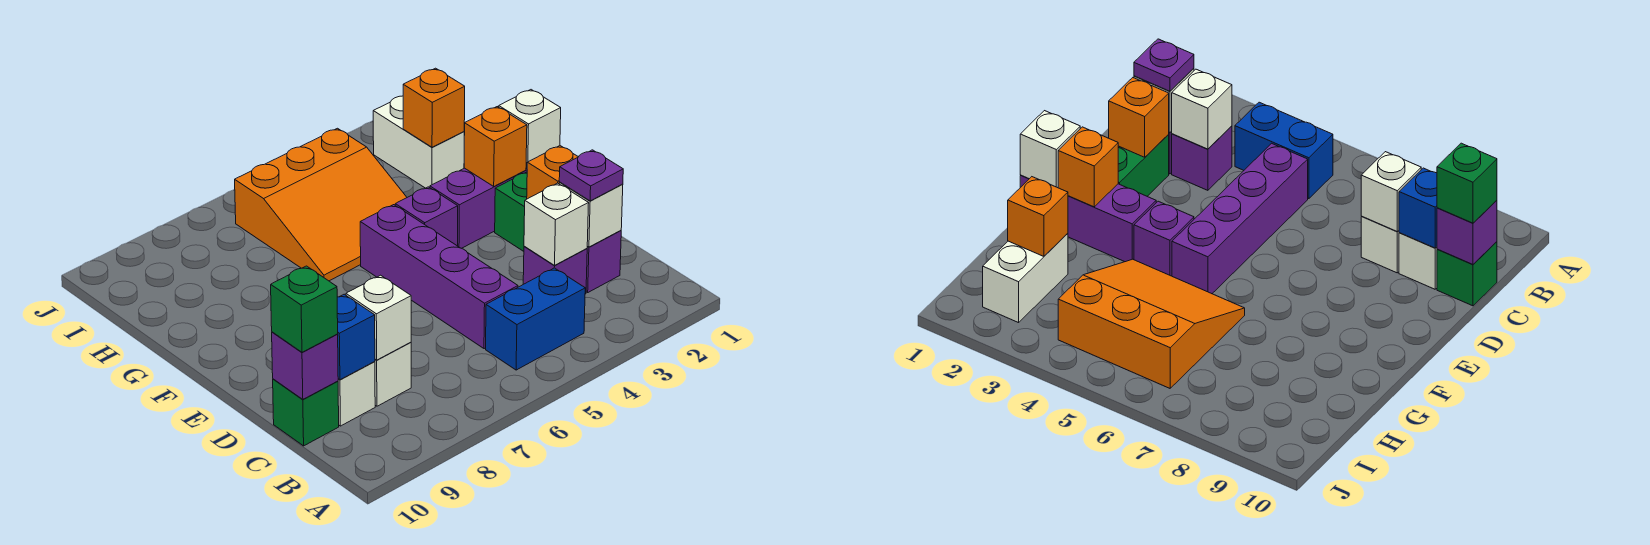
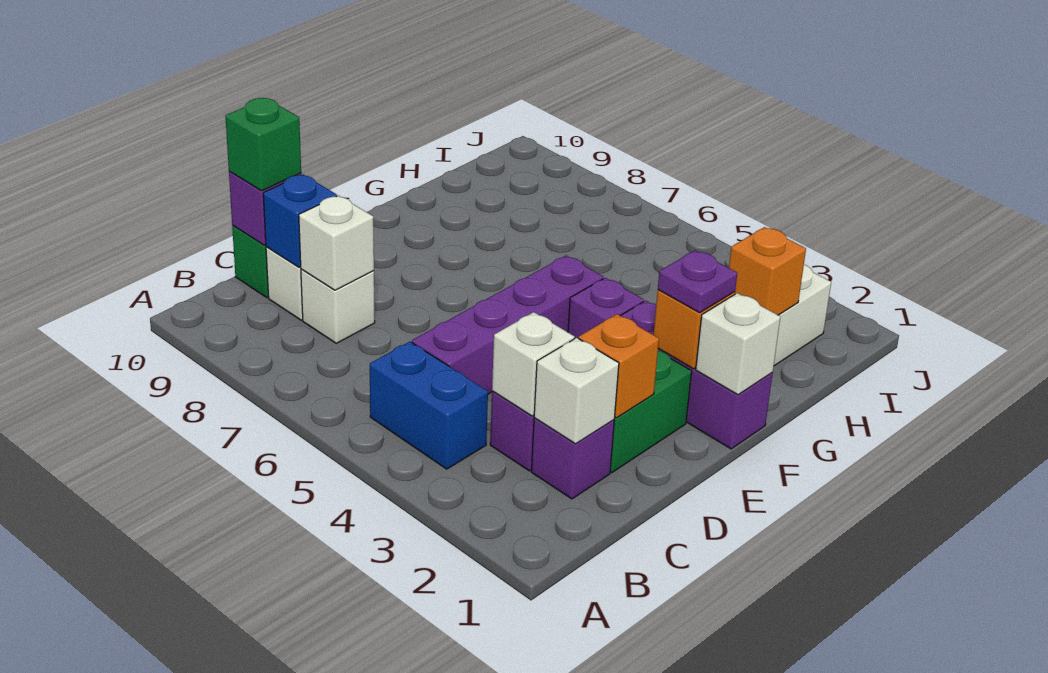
purple plate C2 level 3 -> purple plate F2 level 3
orange slope G4:I6 level 1 top I -> none

